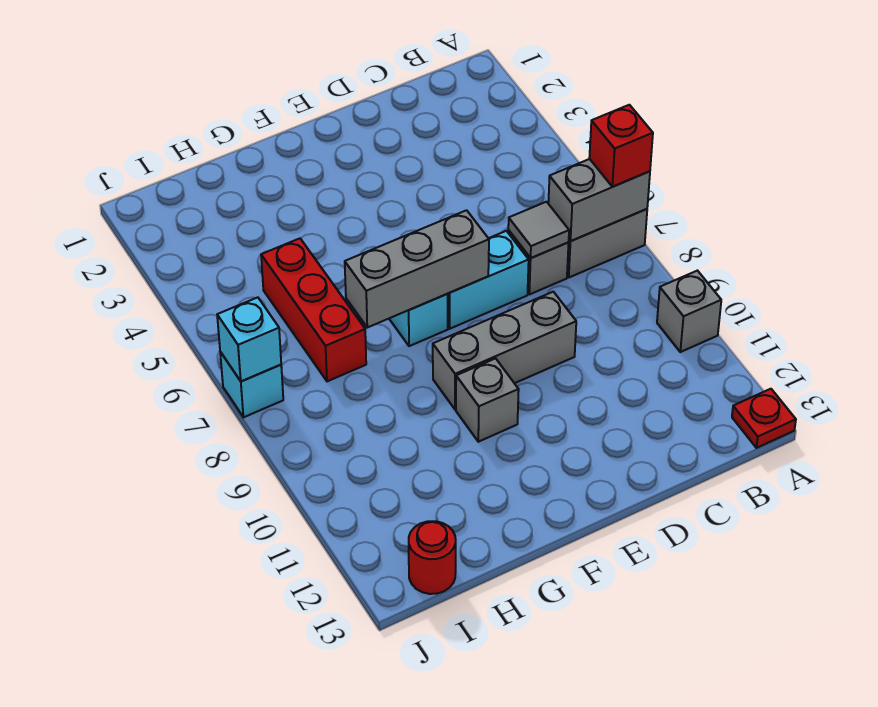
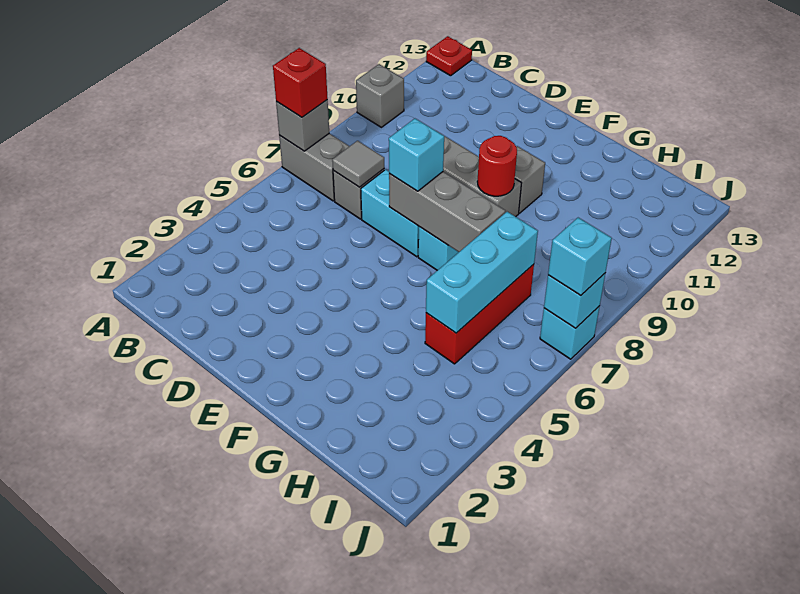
grey brick A7:B7 level 2 -> grey brick A7 level 2
none -> cyan brick E7 level 3
none -> cyan brick H5:H7 level 2
red round brick I13 level 1 -> red round brick F9 level 2
none -> cyan brick J7 level 3

